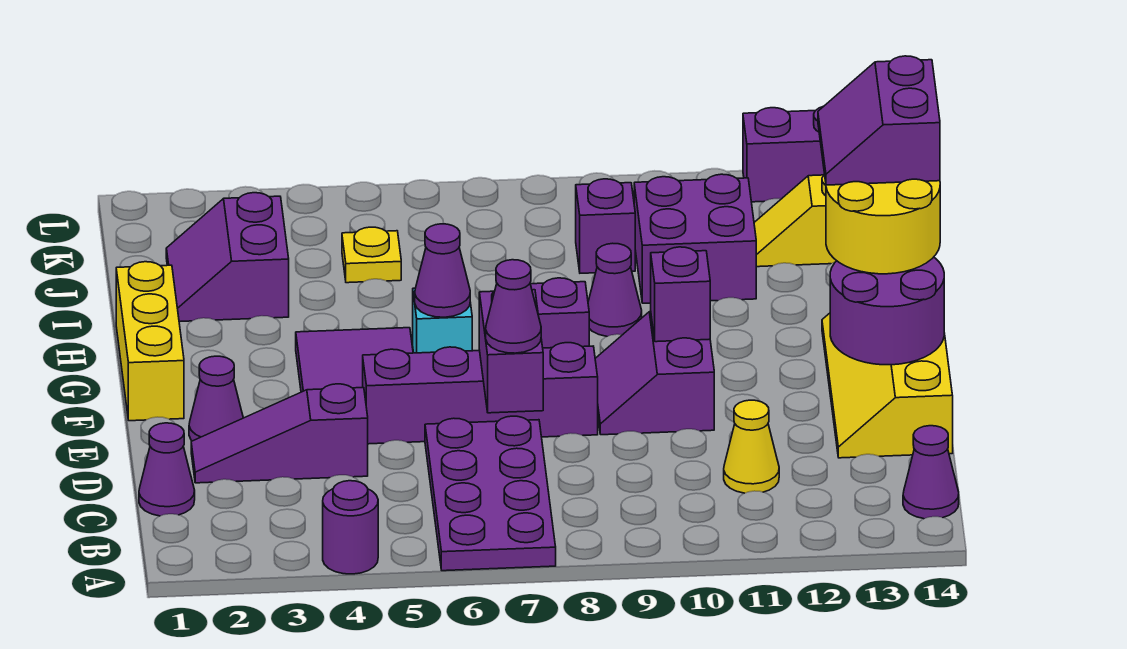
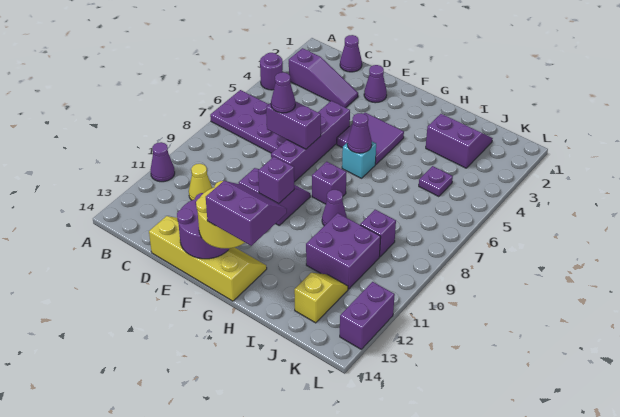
purple cone B14 level 1 -> purple cone A11 level 1
purple slope D2:D4 level 1 top 4 -> purple slope B3:D3 level 1 top B
yellow brick F1:H1 level 1 -> none
yellow plate J5 level 1 -> purple plate J5 level 1

